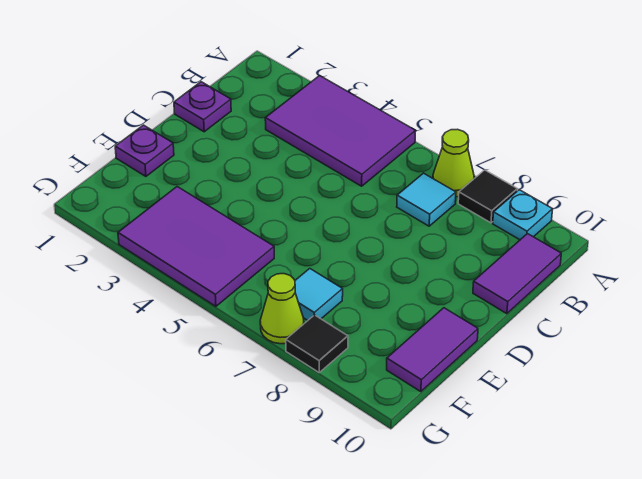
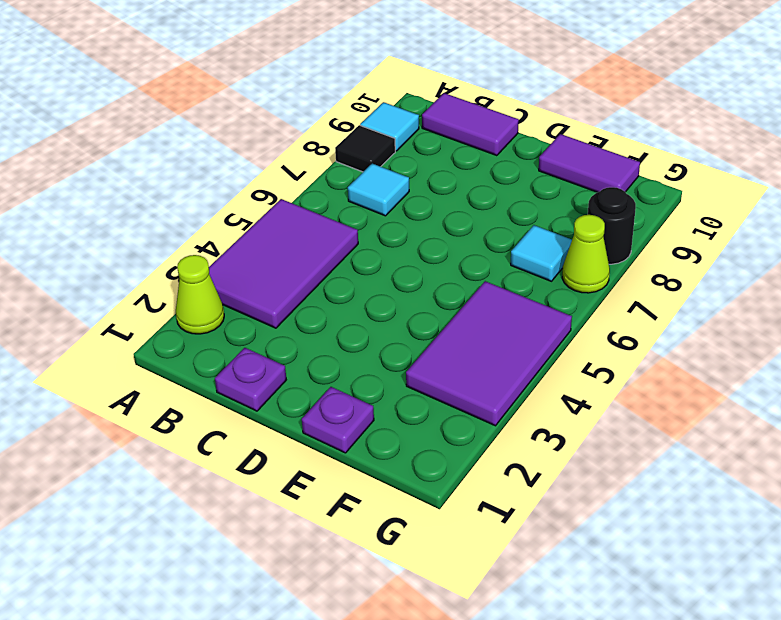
lime cone A7 level 1 -> lime cone A2 level 1
cyan plate A9 level 1 -> cyan tile A9 level 1
black tile G8 level 1 -> black round brick G8 level 1

